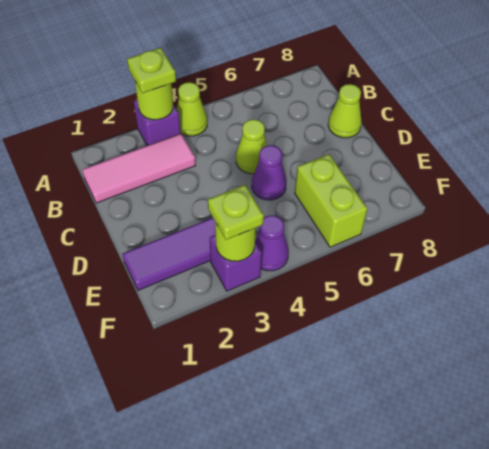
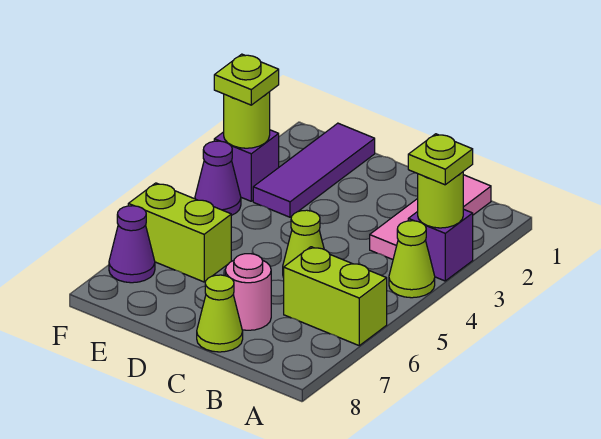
none -> lime brick A6:B6 level 1
none -> pink round brick C7 level 1
purple cone D5 level 1 -> purple cone F7 level 1

